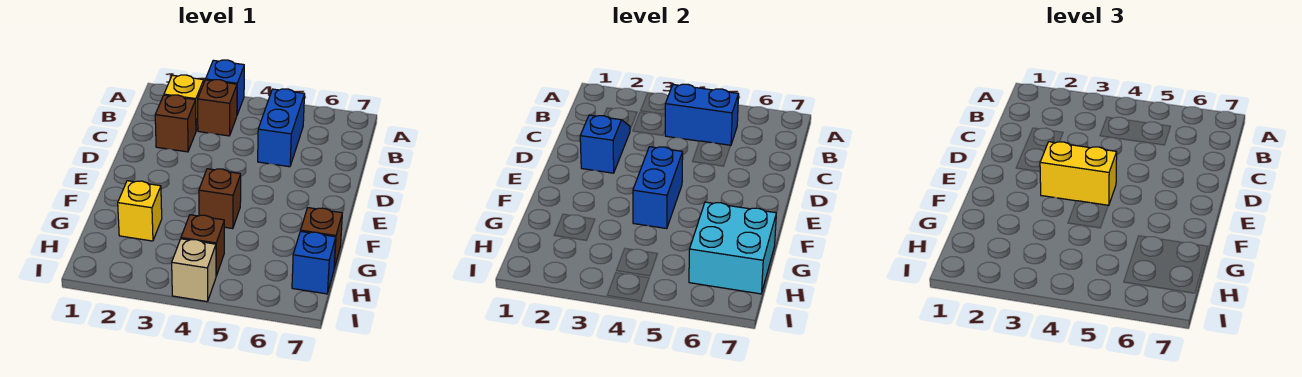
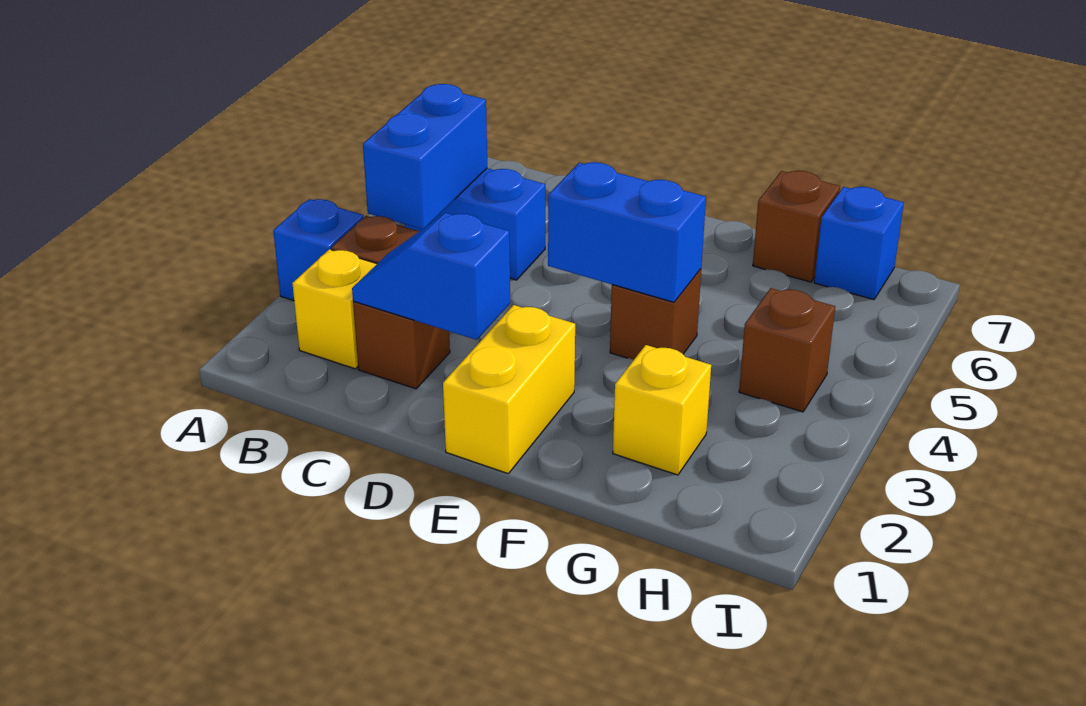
yellow brick E3:E4 level 3 -> yellow brick E1:E2 level 1
cyan brick G6:H7 level 2 -> none
tan brick I4 level 1 -> none

